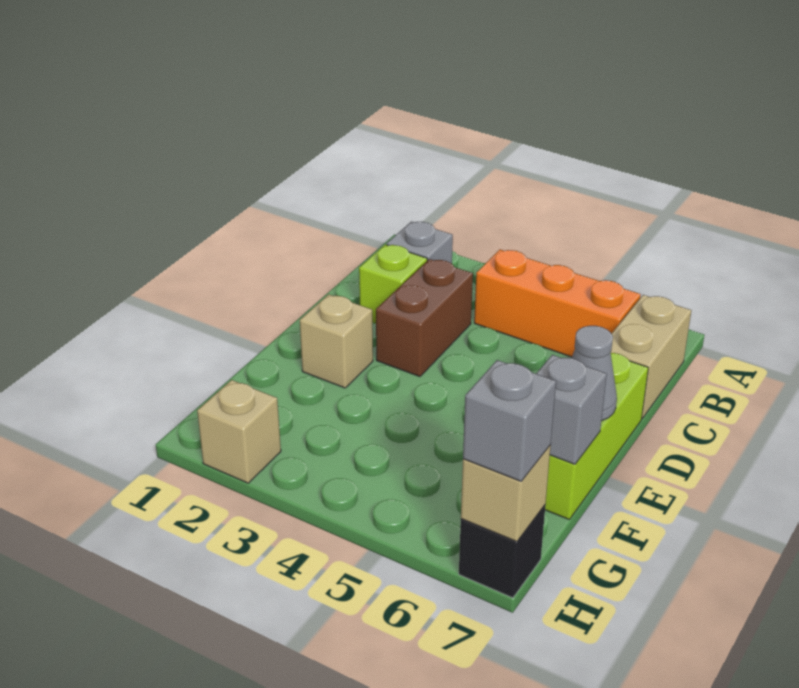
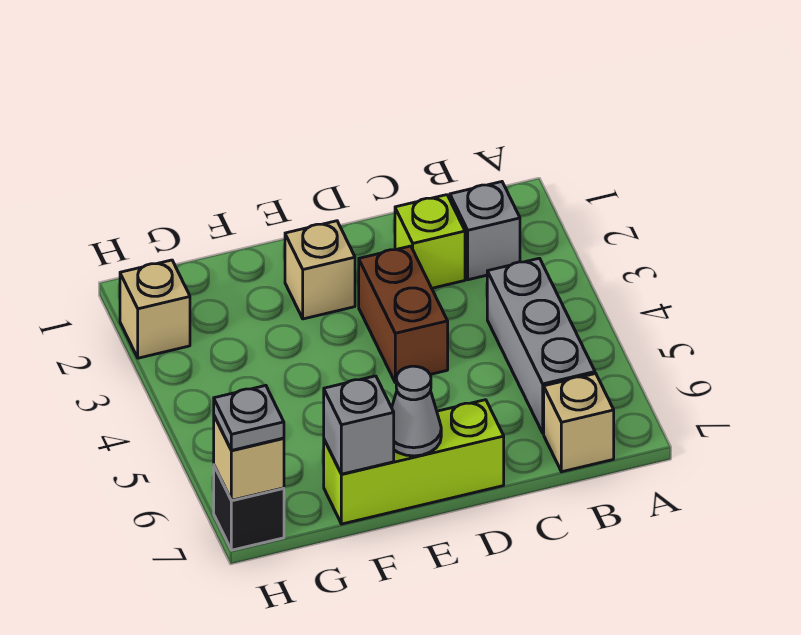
orange brick B4:B6 level 1 -> grey brick B4:B6 level 1
tan brick B7:C7 level 1 -> tan brick B7 level 1
brown brick C3:D3 level 1 -> brown brick D3:D4 level 1
grey brick H7 level 3 -> grey plate H7 level 3

